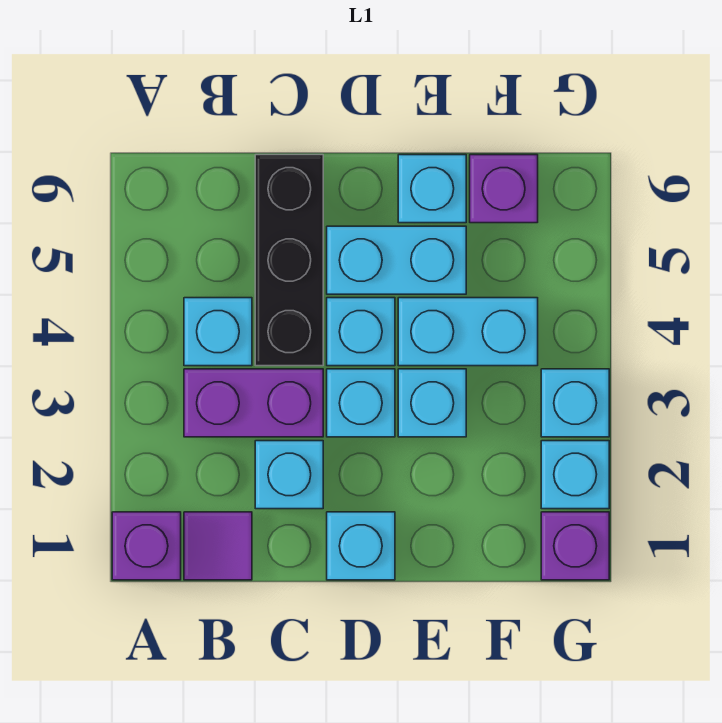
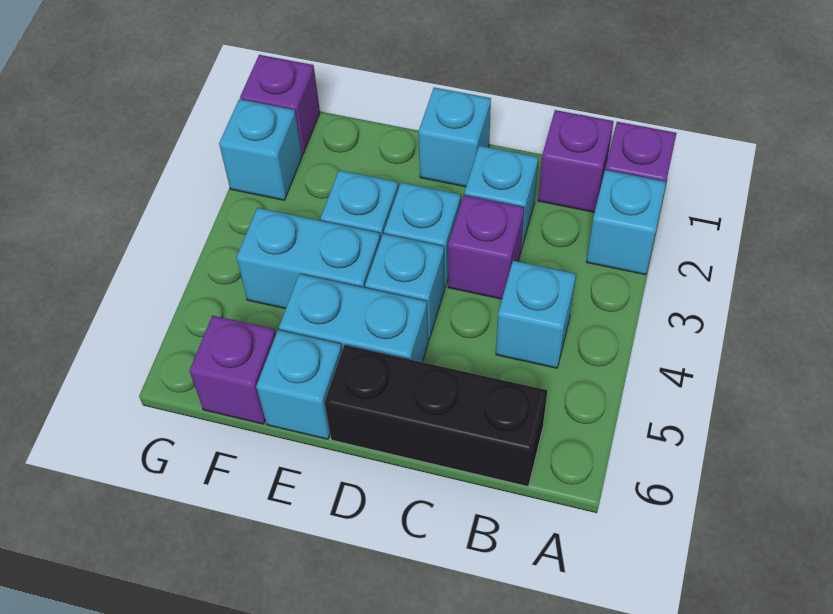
purple tile B1 level 1 -> purple brick B1 level 1
purple brick B3:C3 level 1 -> purple brick C3 level 1
black brick C4:C6 level 1 -> black brick B6:D6 level 1
cyan brick G3 level 1 -> cyan brick A2 level 1

